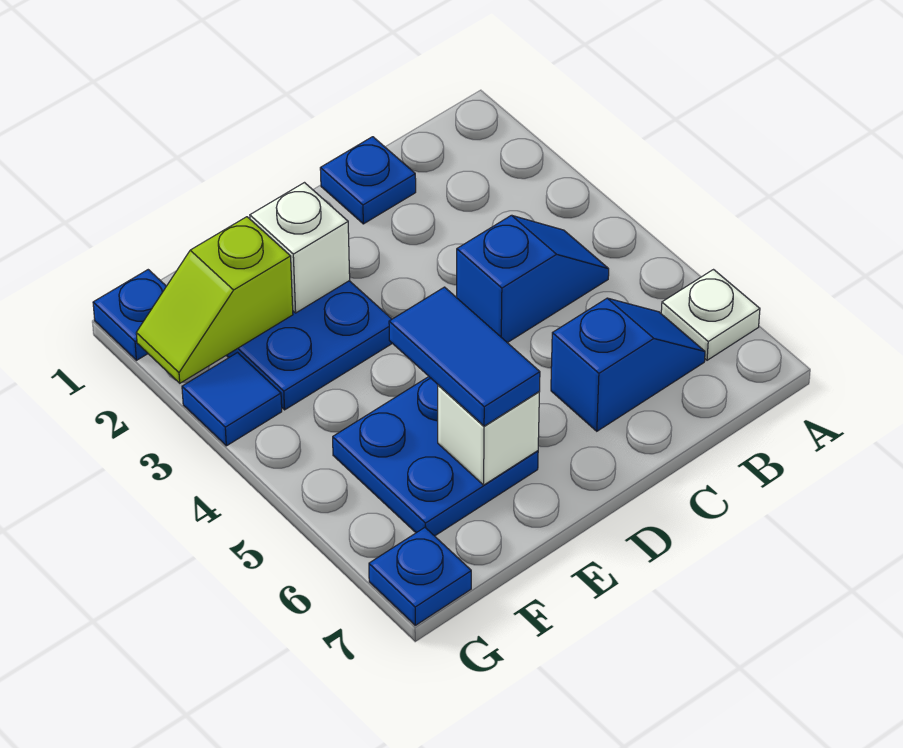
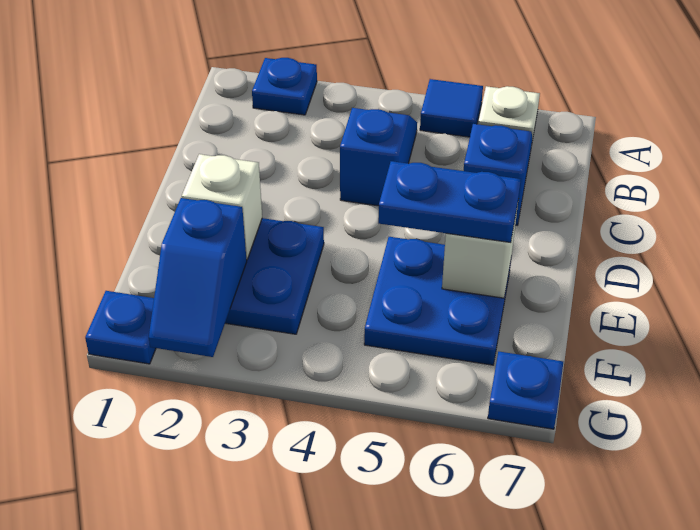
blue plate C1 level 1 -> blue plate A2 level 1
blue tile E5:E6 level 3 -> blue plate E5:E6 level 3
lime slope F2:G2 level 2 top F -> blue slope F2:G2 level 2 top F
blue tile G3 level 1 -> blue tile A5 level 1

